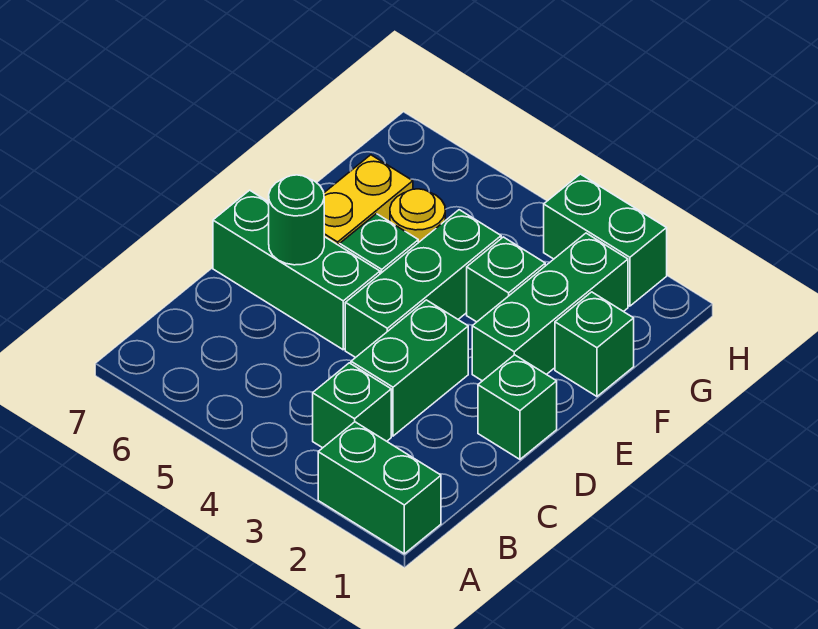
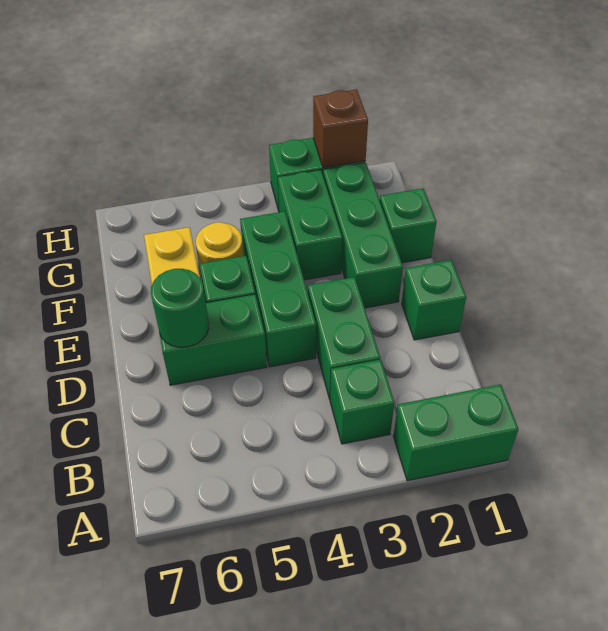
green brick D5:D7 level 1 -> green brick D5:D6 level 1
green brick F3 level 1 -> green brick F3:G3 level 1
none -> brown brick H2 level 2

